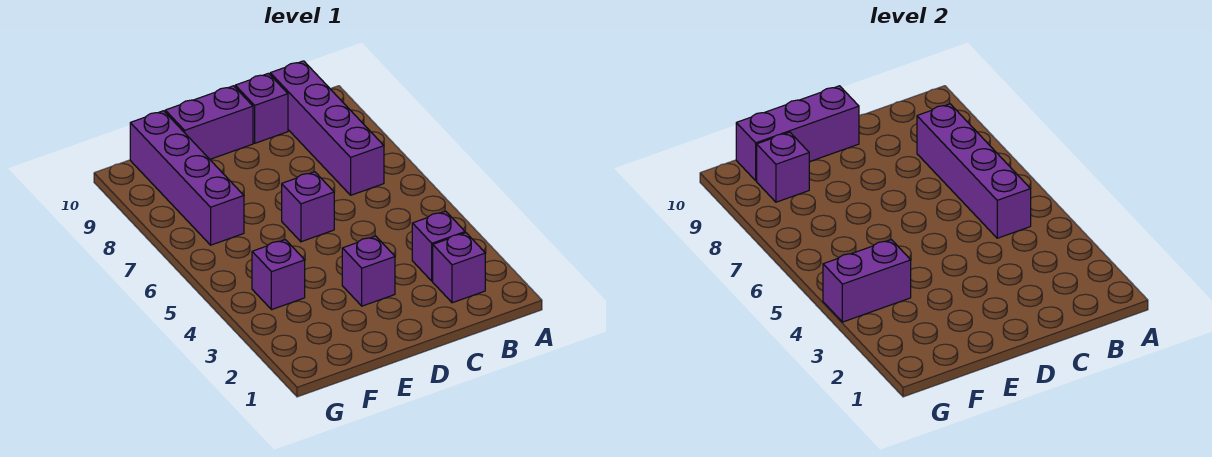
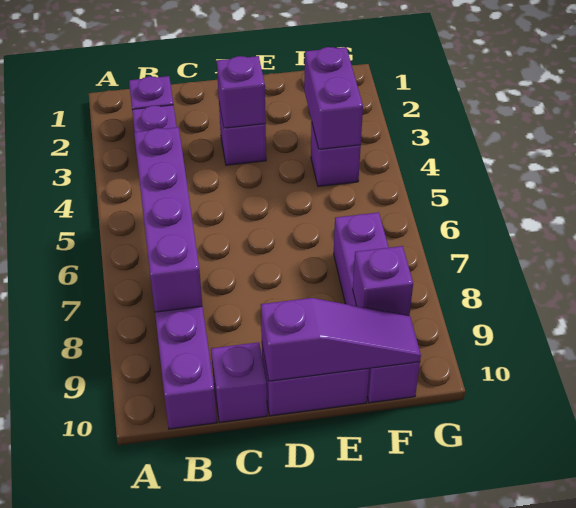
purple brick D6 level 1 -> purple brick D3 level 2
purple brick D10:F10 level 2 -> purple slope D10:F10 level 2 top D
purple brick F4:G4 level 2 -> purple brick F3:F4 level 2

